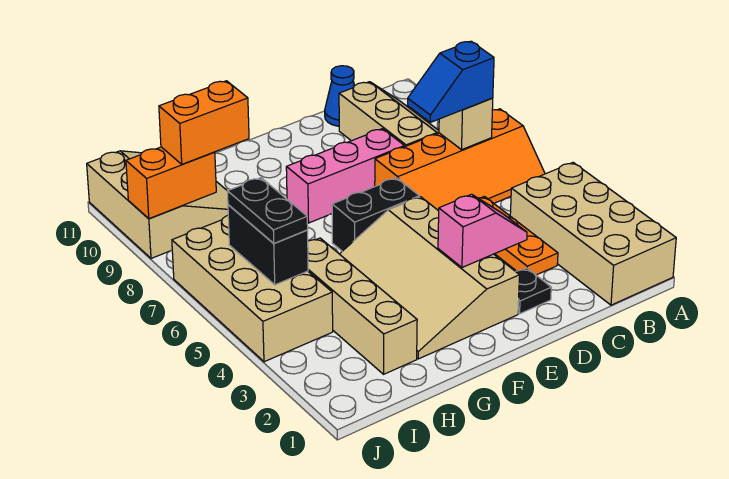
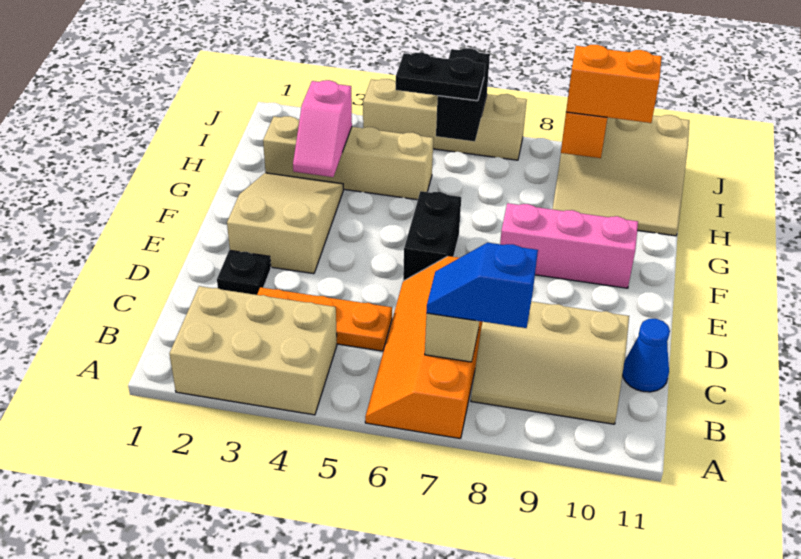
tan brick A1:B4 level 1 -> tan brick A2:B4 level 1
blue slope B7:C7 level 3 top B -> blue slope B7:B8 level 3 top 8
pink slope D3:E3 level 2 top E -> pink slope G3:H3 level 2 top H
pink brick D8:F8 level 1 -> pink brick F8:F10 level 1
tan slope E2:G5 level 1 top E -> tan slope E2:G3 level 1 top E
orange brick H9:I9 level 3 -> orange brick I9:I10 level 3
tan brick I4:J7 level 1 -> tan brick J4:J7 level 1
black brick I5:I6 level 2 -> black brick I6:J6 level 2

